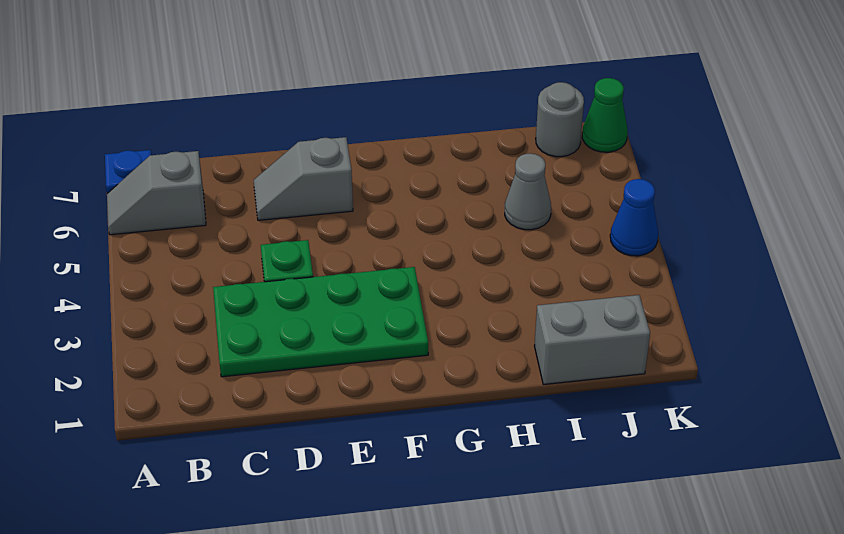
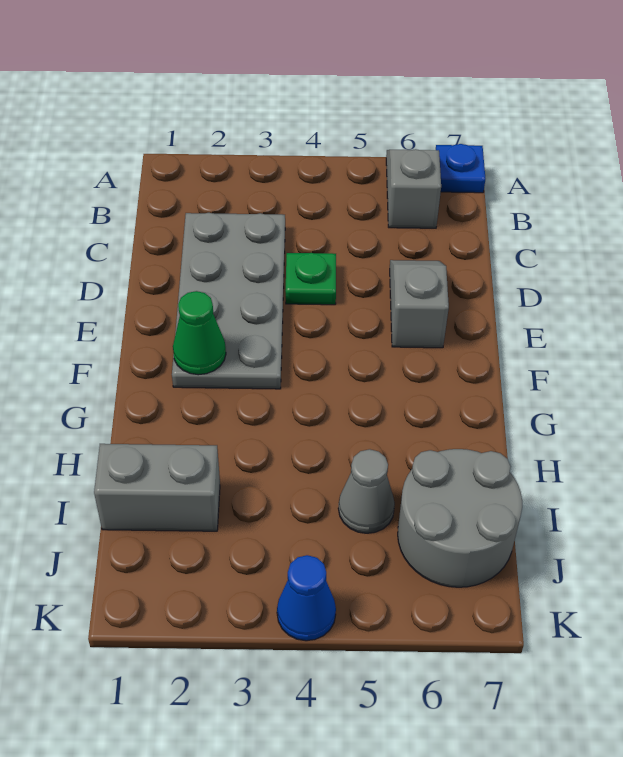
green plate C2:F3 level 1 -> grey plate C2:F3 level 1
grey brick I1:J1 level 1 -> grey brick I1:I2 level 1
grey round brick J7 level 1 -> grey round brick I6:J7 level 1
green cone K7 level 1 -> green cone F2 level 2

